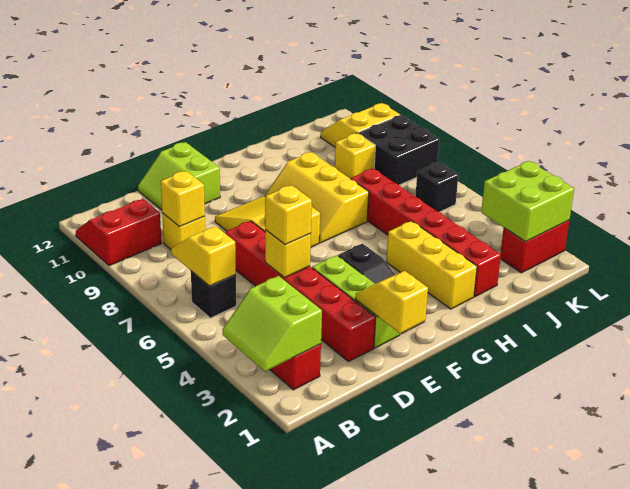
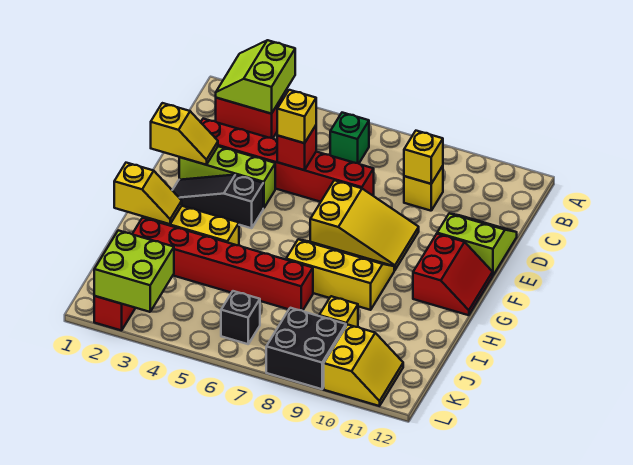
lime slope A2:B3 level 2 top B -> lime slope A2:B3 level 2 top 3
red slope A10:B11 level 1 top 10 -> red slope F11:G12 level 1 top 11
black brick B6 level 1 -> green brick B6 level 1
yellow slope B6:B7 level 2 top 6 -> yellow slope H1:H2 level 2 top 1
yellow brick D5 level 2 -> red brick D5 level 2

